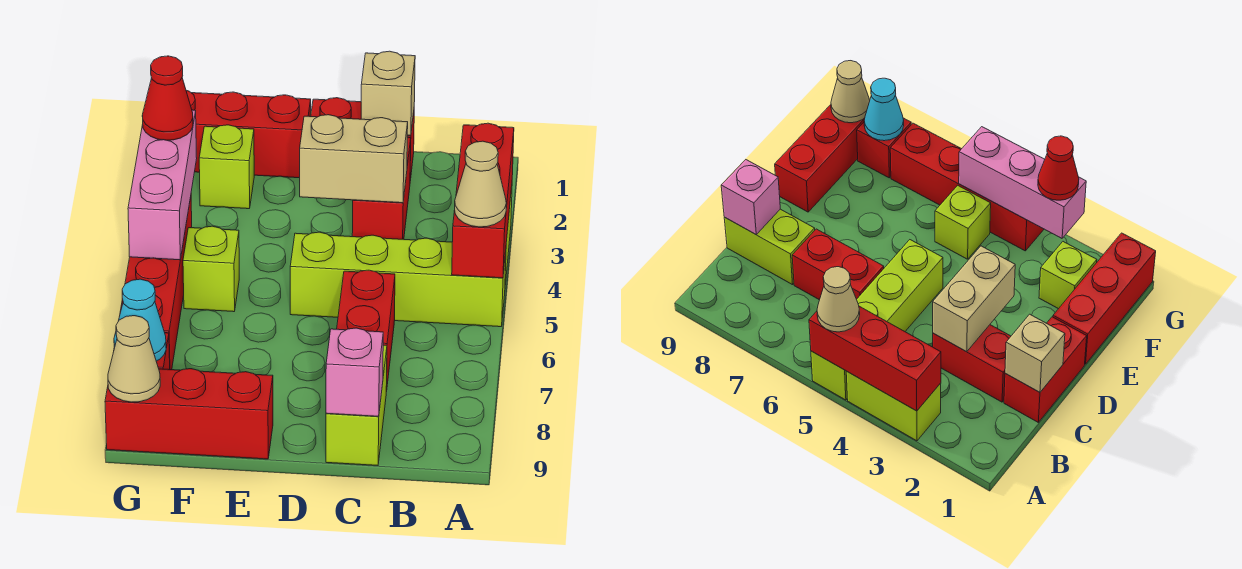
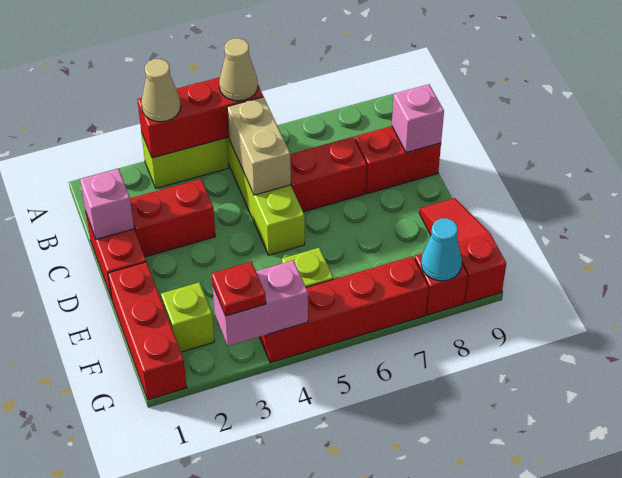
tan brick C1 level 2 -> pink brick C1 level 2
tan brick C3:D3 level 2 -> tan brick B5:C5 level 2
lime brick C8:C9 level 1 -> red brick C8:C9 level 1
red brick E9:G9 level 1 -> red slope E9:G9 level 1 top G
pink brick G3:G5 level 2 -> pink brick G3:G4 level 2
red cone G3 level 3 -> red plate G3 level 3
tan cone G9 level 2 -> tan cone A3 level 3

